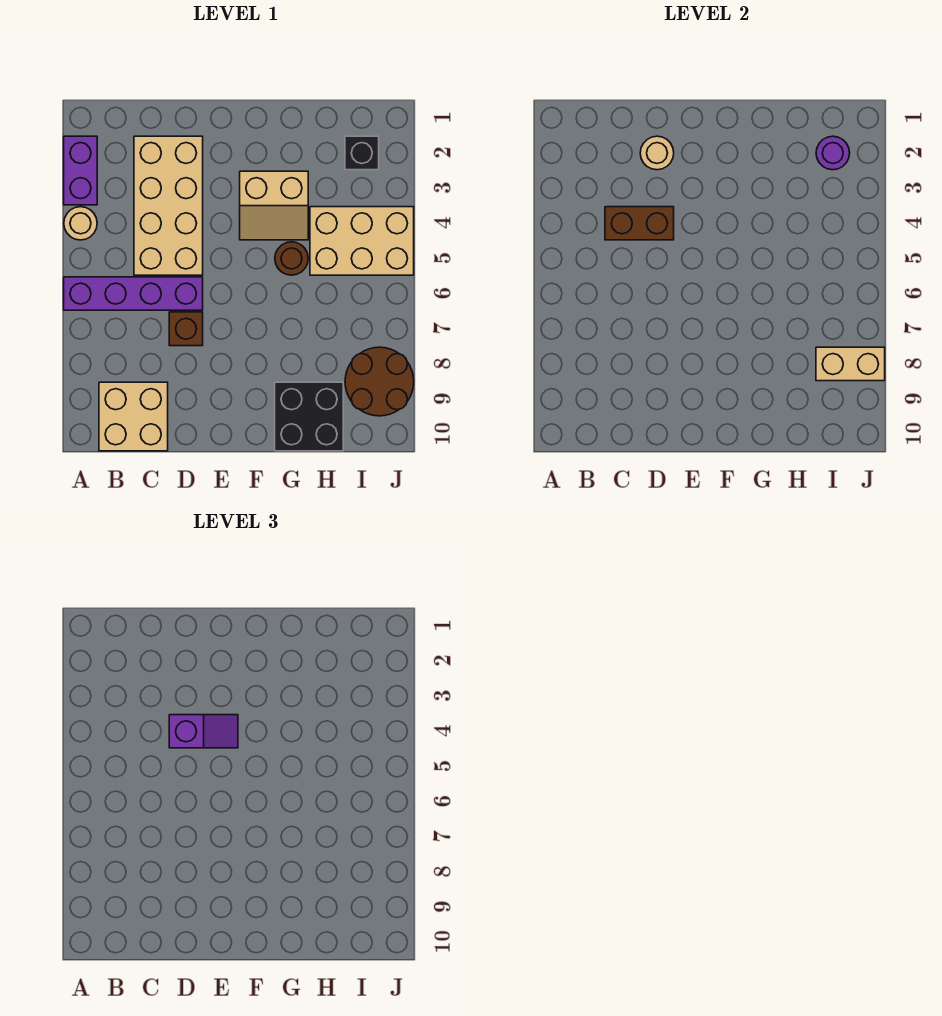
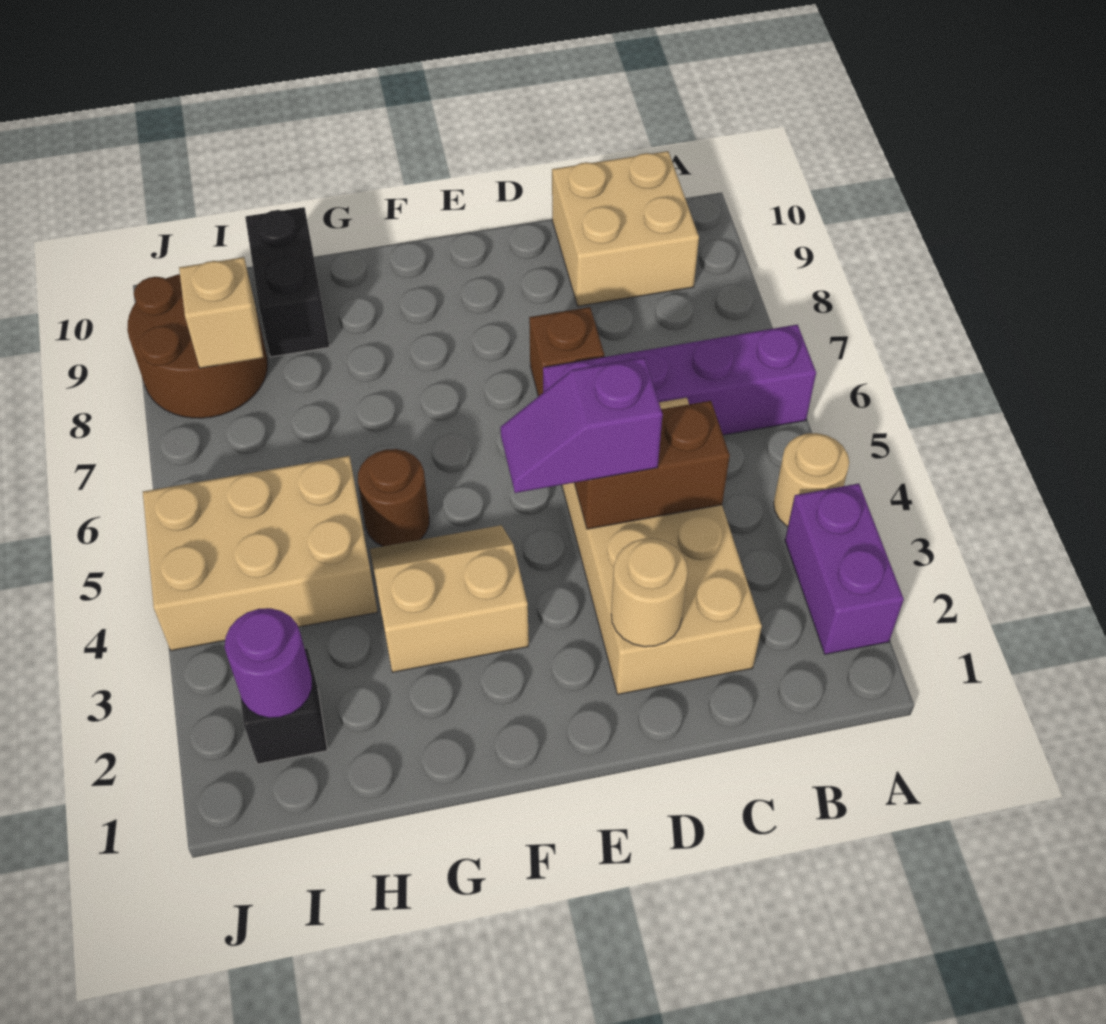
black brick G9:H10 level 1 -> black brick H9:H10 level 1
tan brick I8:J8 level 2 -> tan brick I8 level 2

